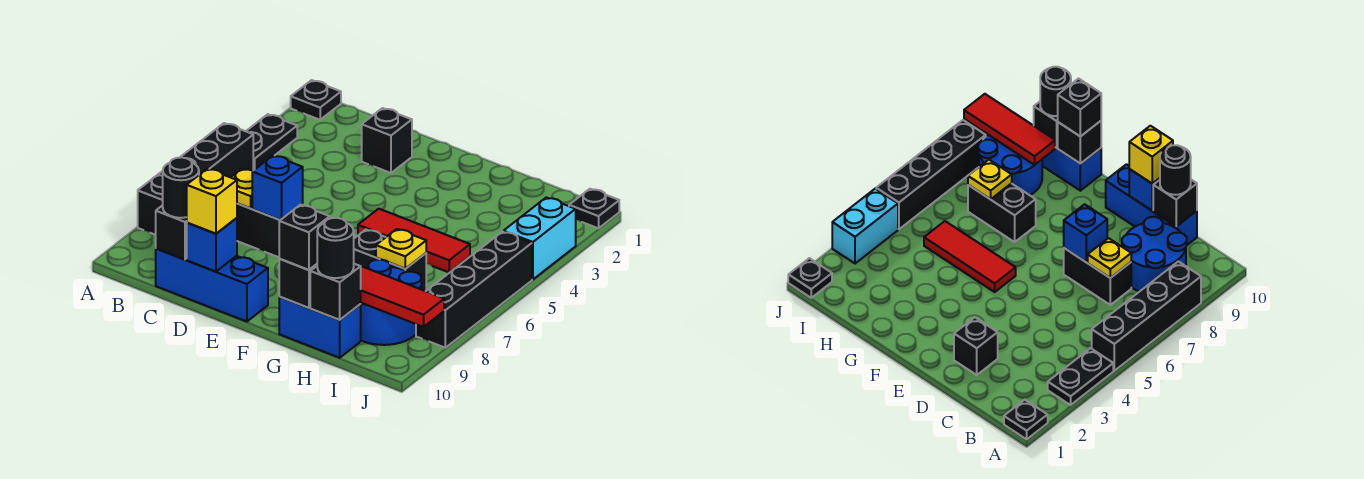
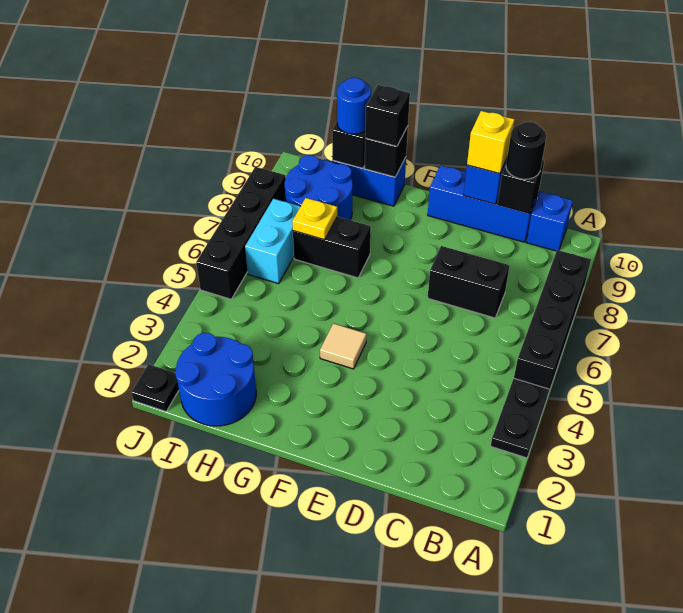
black plate A1 level 1 -> none
blue round brick B8:C9 level 1 -> blue round brick H1:I2 level 1
yellow plate C7 level 2 -> none
black brick D2 level 1 -> none
blue brick D7 level 2 -> blue brick B10 level 1
none -> tan tile F4 level 1
red tile F5:H5 level 1 -> none
red tile H9:J9 level 2 -> none
black round brick H10 level 3 -> blue round brick H10 level 3
cyan brick J3:J4 level 1 -> cyan brick I6:I7 level 1

